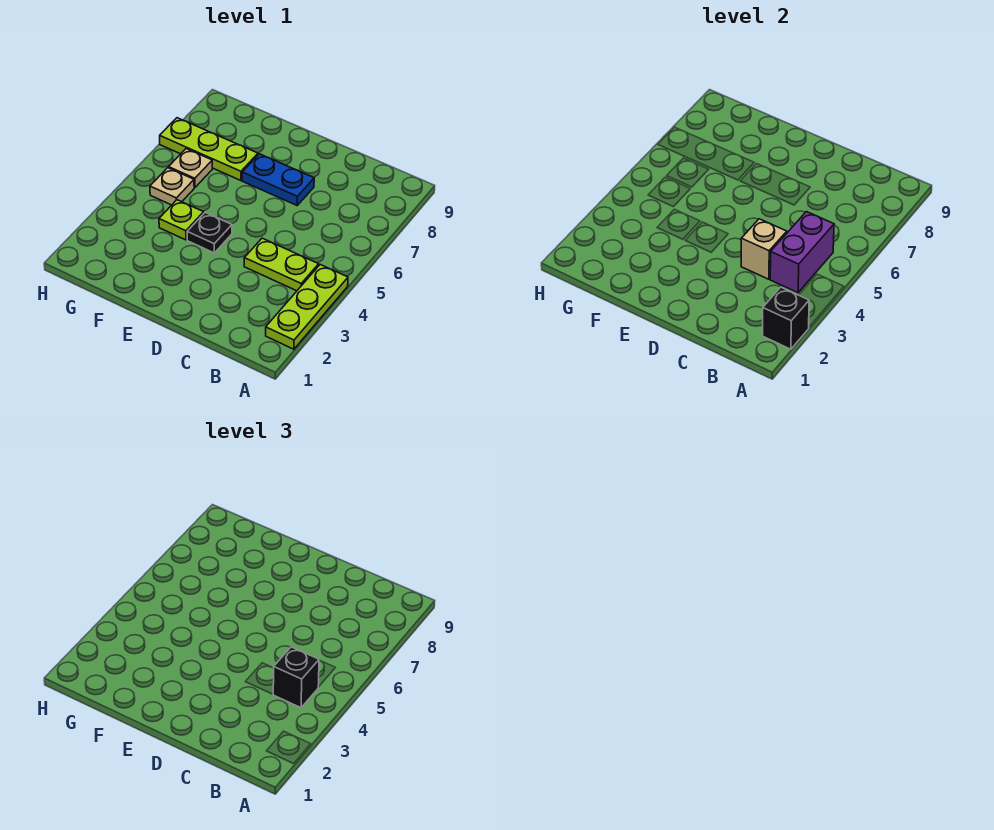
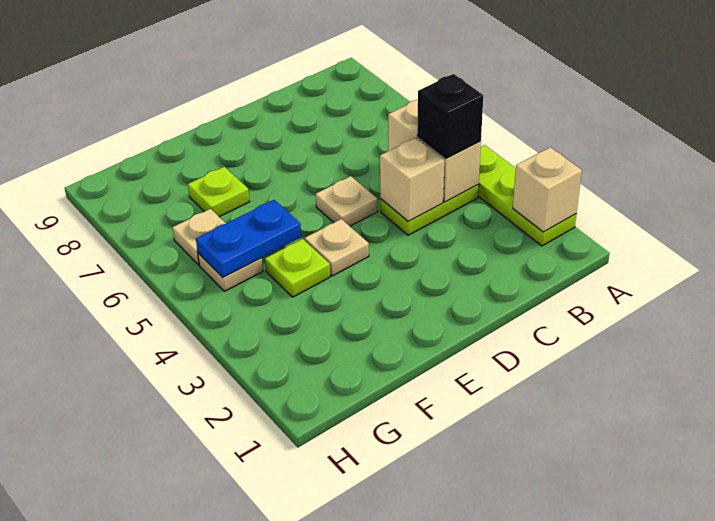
black brick A2 level 2 -> tan brick A2 level 2
purple brick B4:B5 level 2 -> tan brick B4:B5 level 2
none -> tan plate D5 level 1
blue plate D7:E7 level 1 -> blue plate F5:G5 level 2
black plate E4 level 1 -> tan plate E4 level 1
lime plate F7:H7 level 1 -> lime plate F7 level 1

